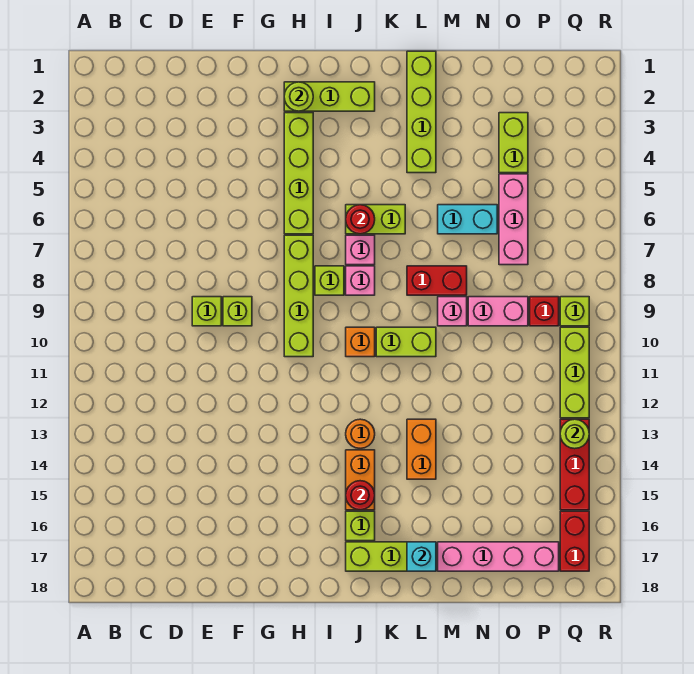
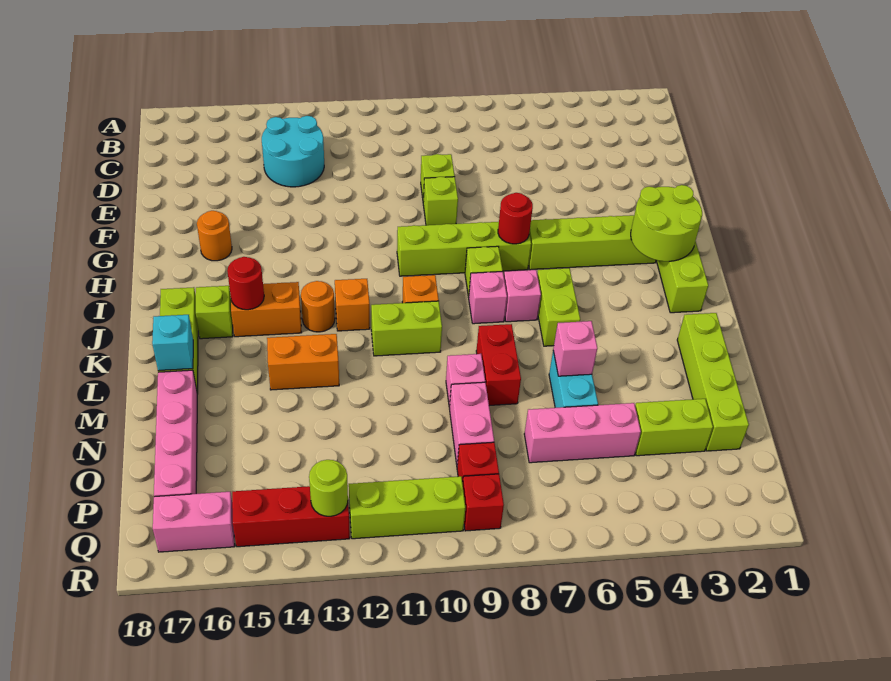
none -> cyan round brick C13:D14 level 1
none -> orange round brick G16 level 1
lime round brick H2 level 2 -> lime round brick H2:I3 level 2
red round brick J6 level 2 -> red round brick H7 level 2
none -> orange brick J12 level 1
lime brick K10:L10 level 1 -> lime brick K10:K11 level 1
lime brick L1:L4 level 1 -> lime brick L2:O2 level 1
none -> pink brick M6 level 2
lime brick Q9 level 1 -> red brick Q9 level 1
red brick Q16:Q17 level 1 -> pink brick Q16:Q17 level 1

